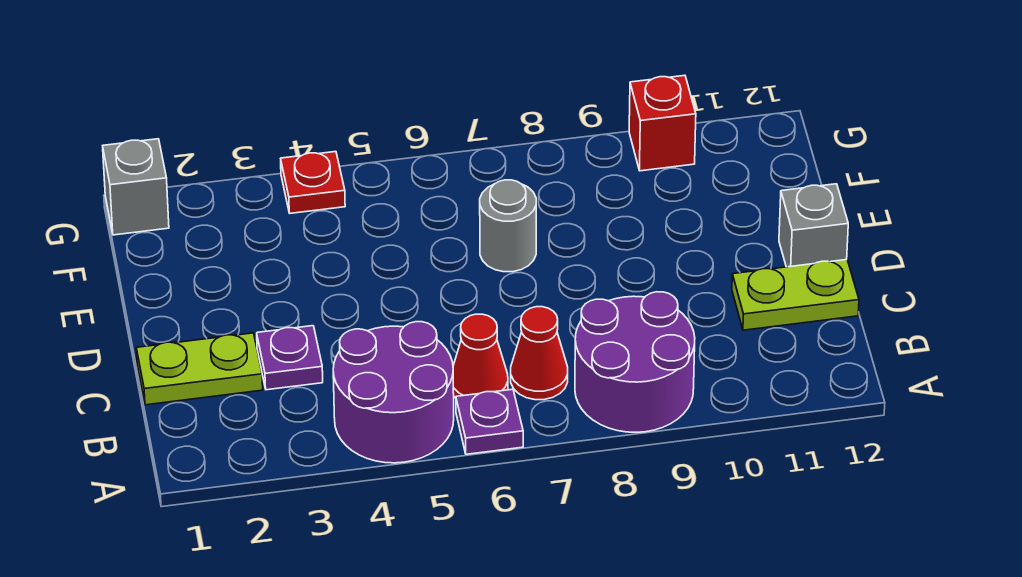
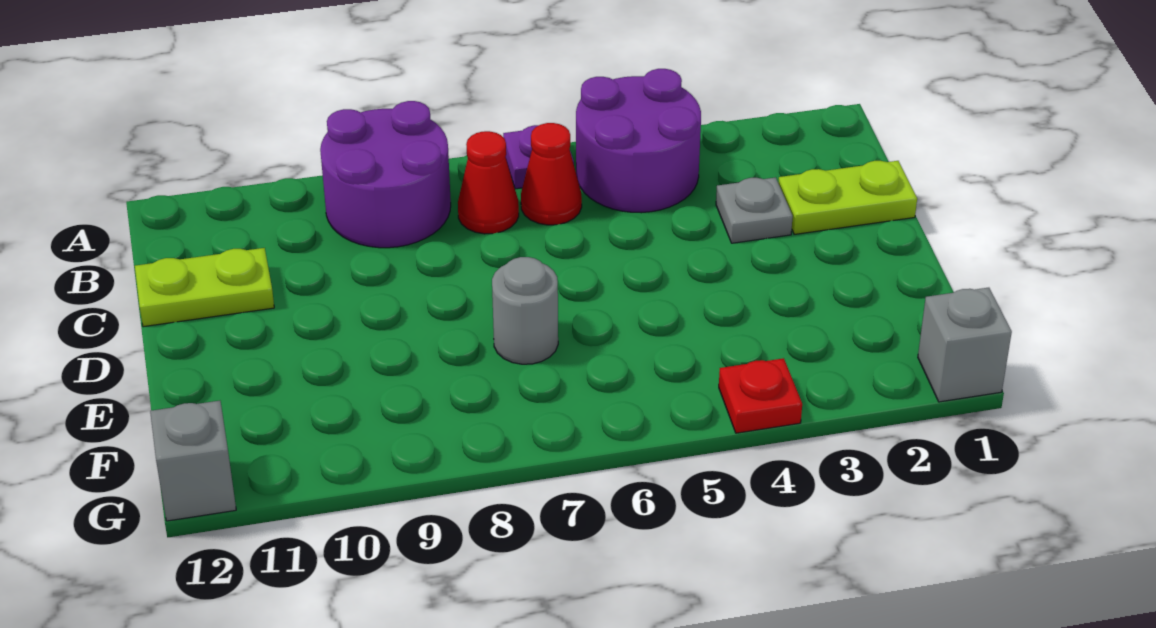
purple plate C3 level 1 -> grey plate C3 level 1
grey brick D12 level 1 -> grey brick G12 level 1
red brick G10 level 1 -> none

